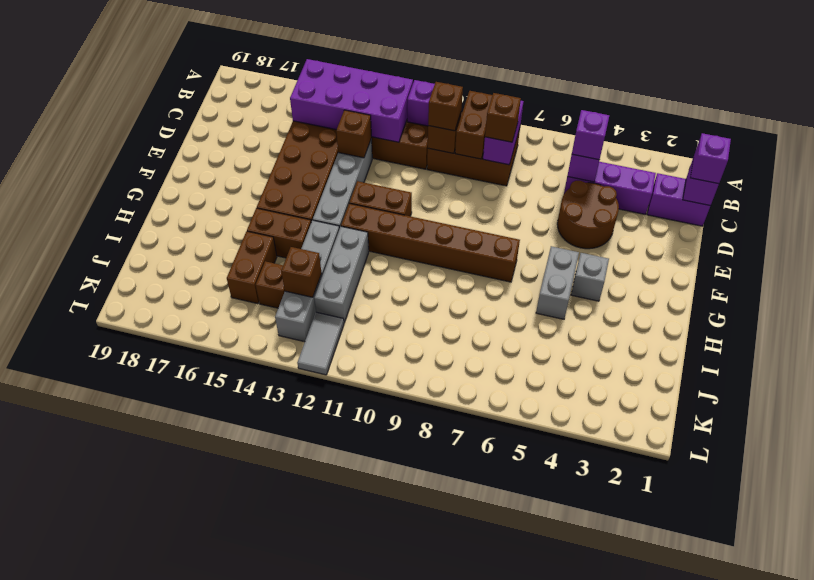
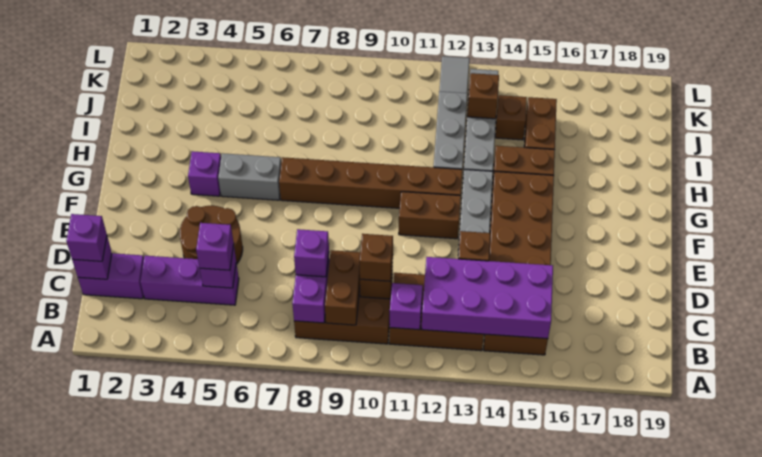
brown brick C8 level 3 -> purple brick C8 level 3
grey brick G4 level 1 -> purple brick G4 level 1
grey brick G5:H5 level 1 -> grey brick G5:G6 level 1

